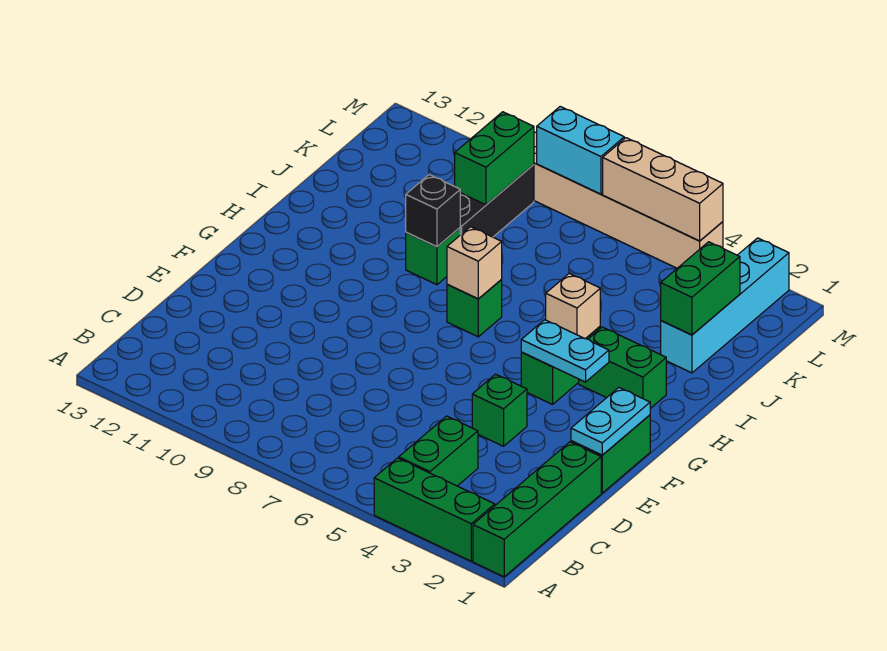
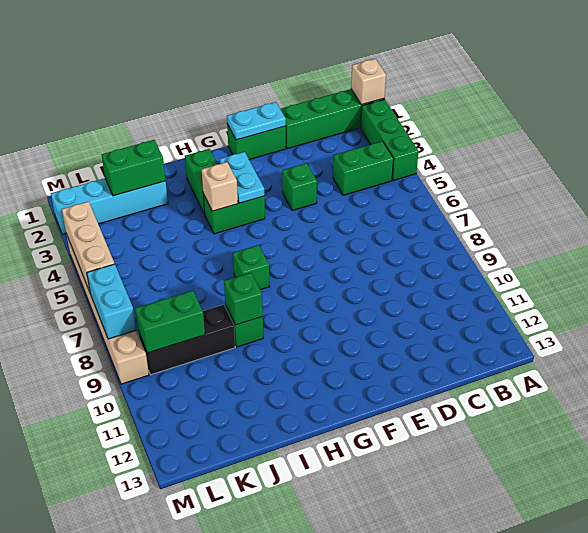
tan brick H7 level 2 -> tan brick A1 level 2
black brick I9 level 2 -> green brick I9 level 2

